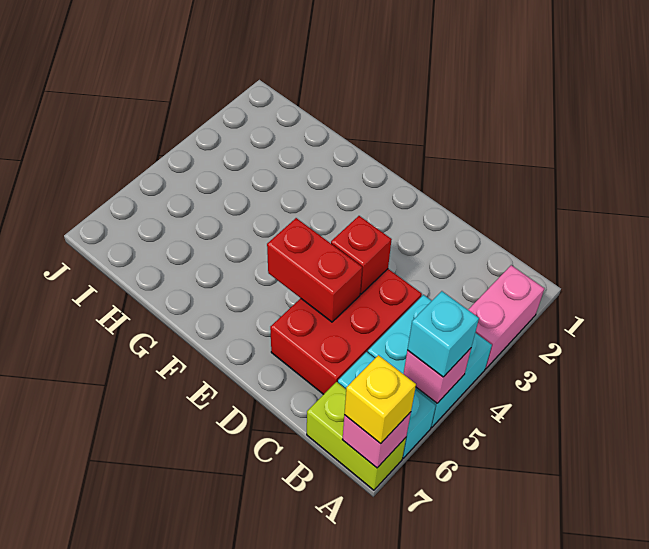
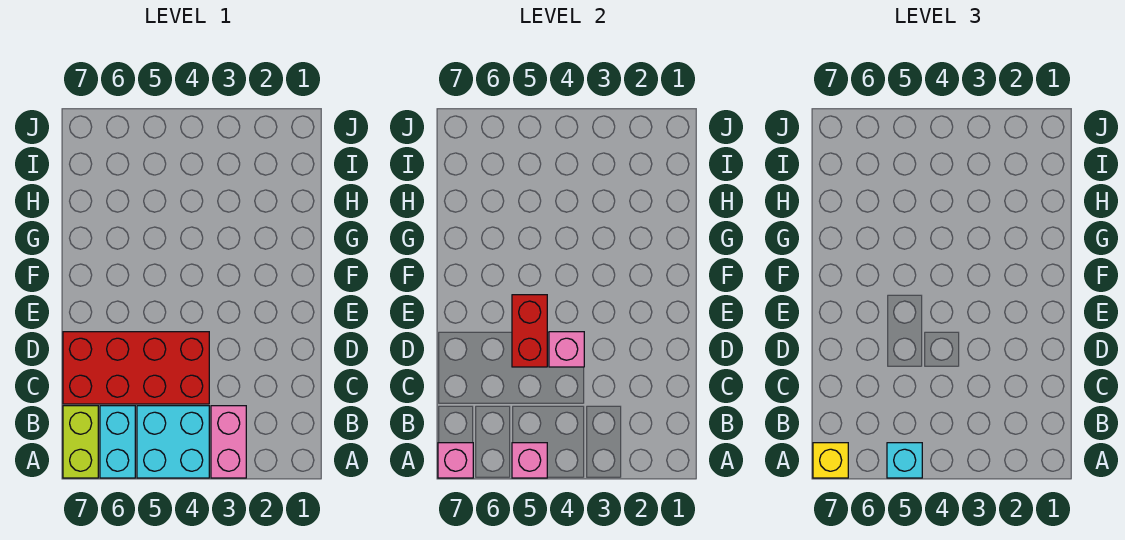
pink brick A2:A3 level 1 -> pink brick A3:B3 level 1
red brick C4:D6 level 1 -> red brick C4:D7 level 1
red brick D4 level 2 -> pink brick D4 level 2

